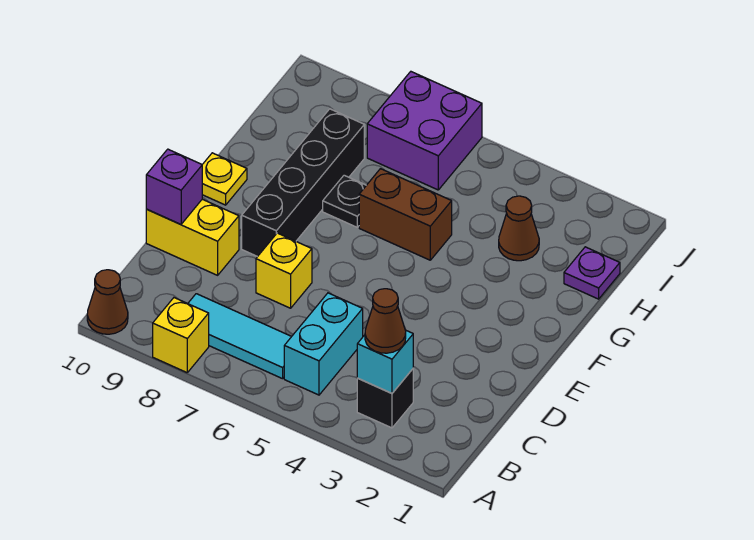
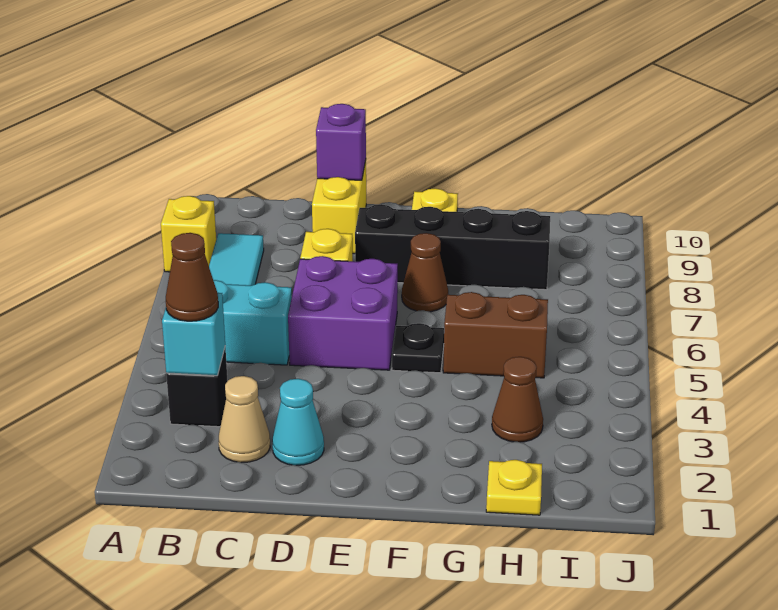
brown cone A10 level 1 -> brown cone F7 level 1
none -> tan cone C2 level 1
none -> cyan cone D2 level 1
brown brick G5:G6 level 1 -> brown brick G5:H5 level 1
black plate G7 level 1 -> black plate F5 level 1
purple plate H1 level 1 -> yellow plate H1 level 1
purple brick I6:J7 level 1 -> purple brick D5:E6 level 1

